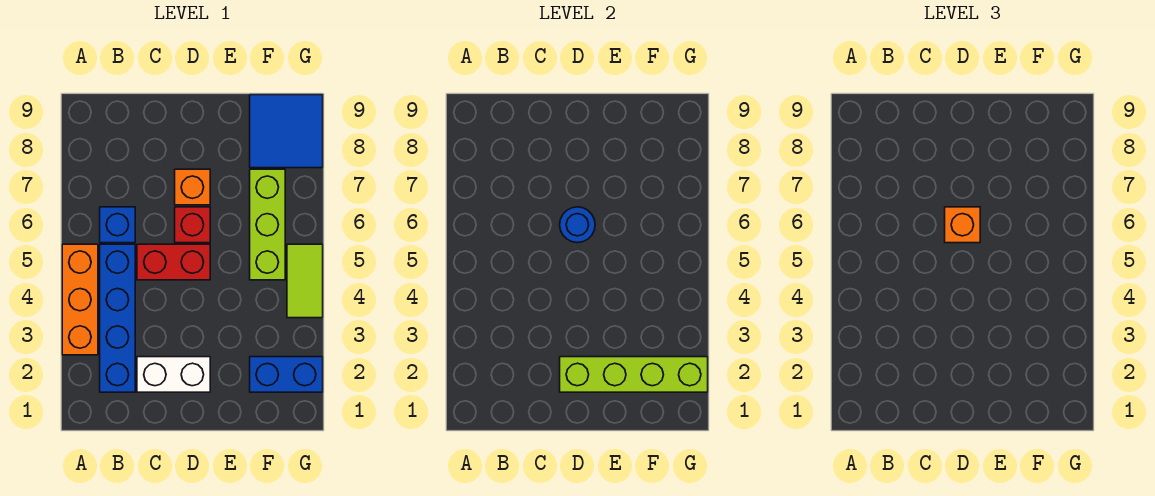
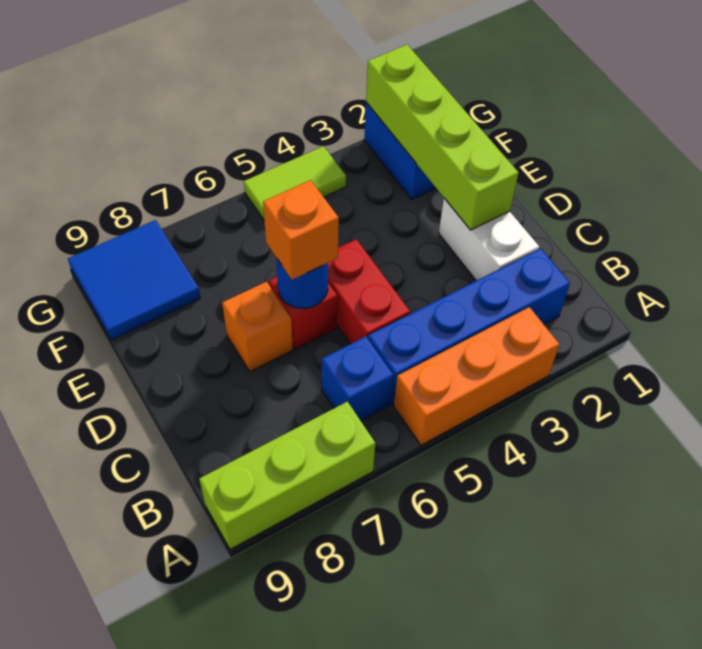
lime brick F5:F7 level 1 -> lime brick A7:A9 level 1

